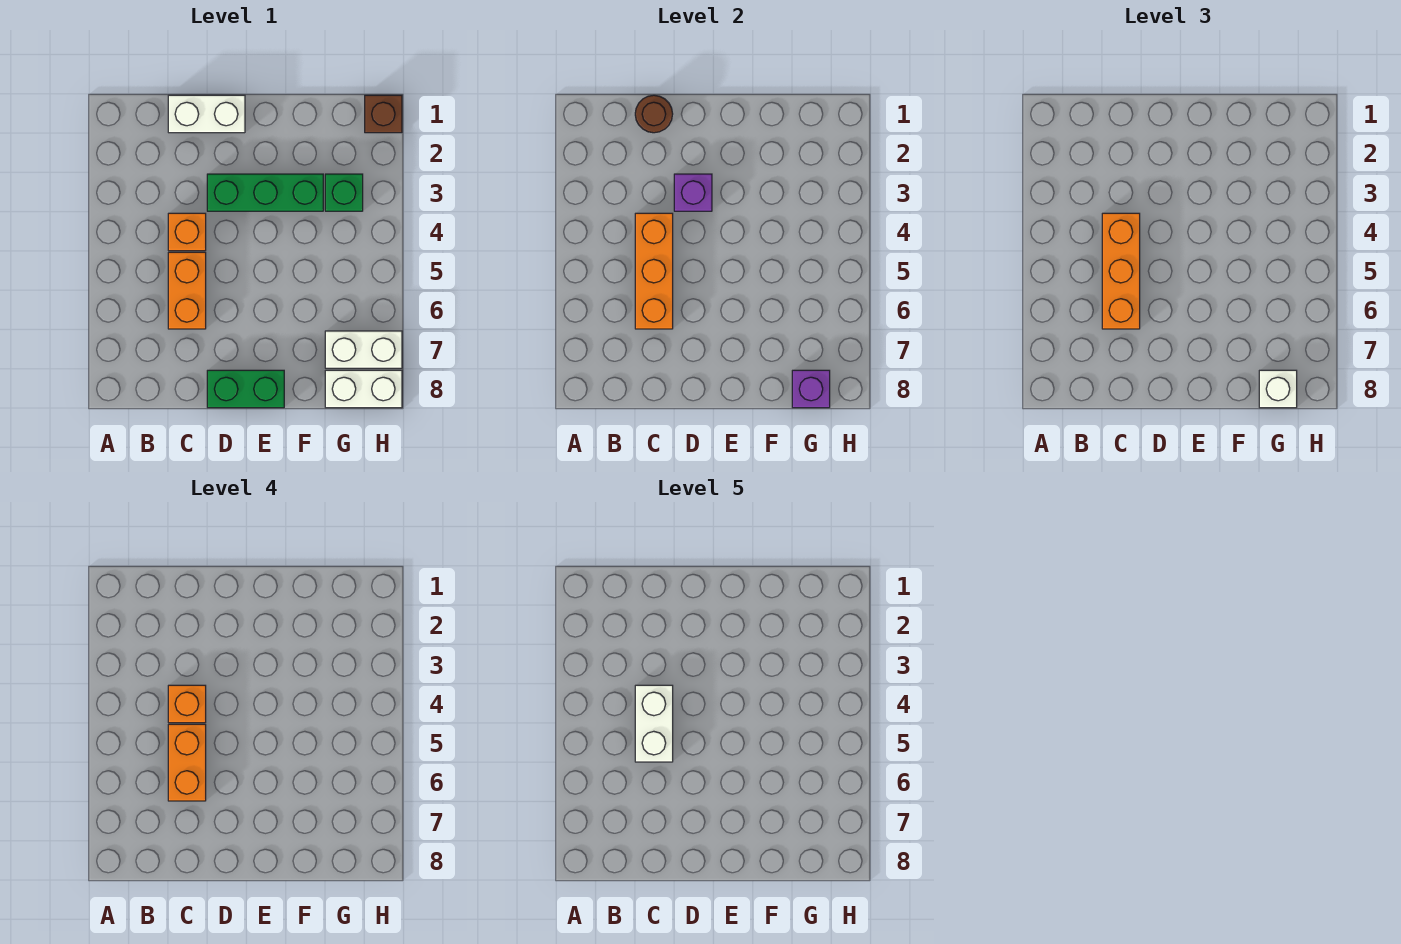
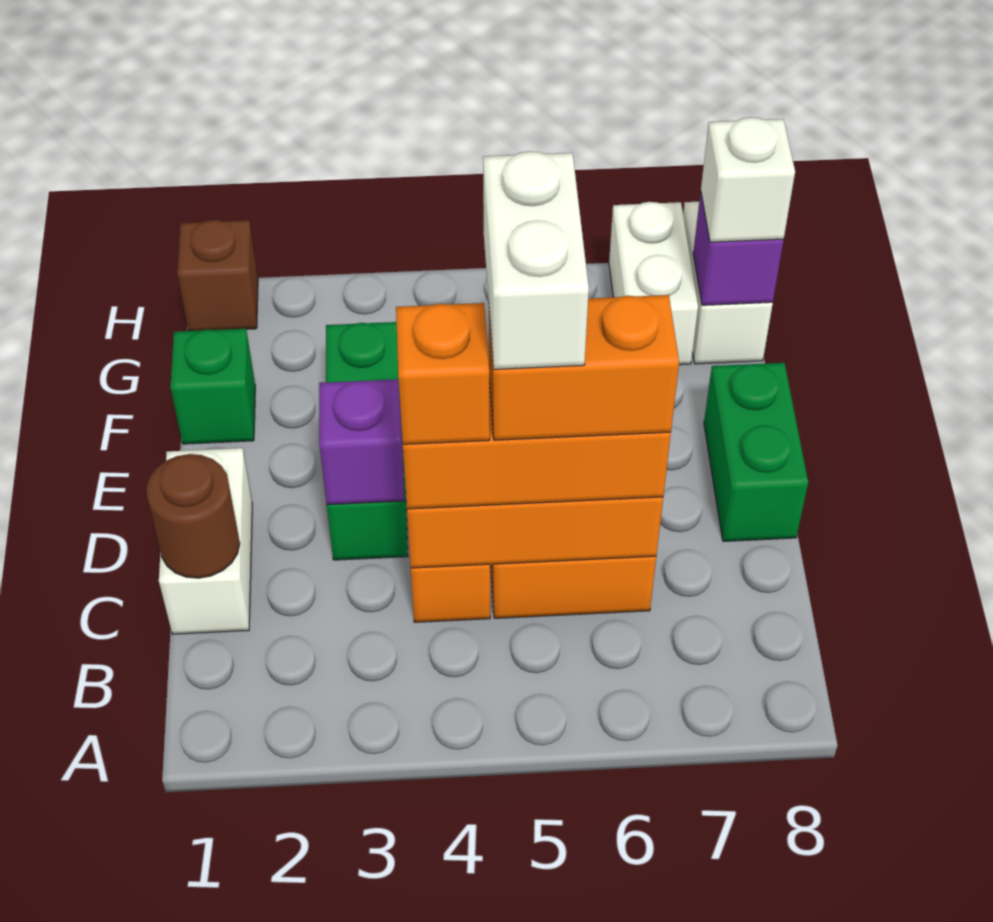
white brick C4:C5 level 5 -> white brick C5:D5 level 5
green brick G3 level 1 -> green brick F1 level 1

